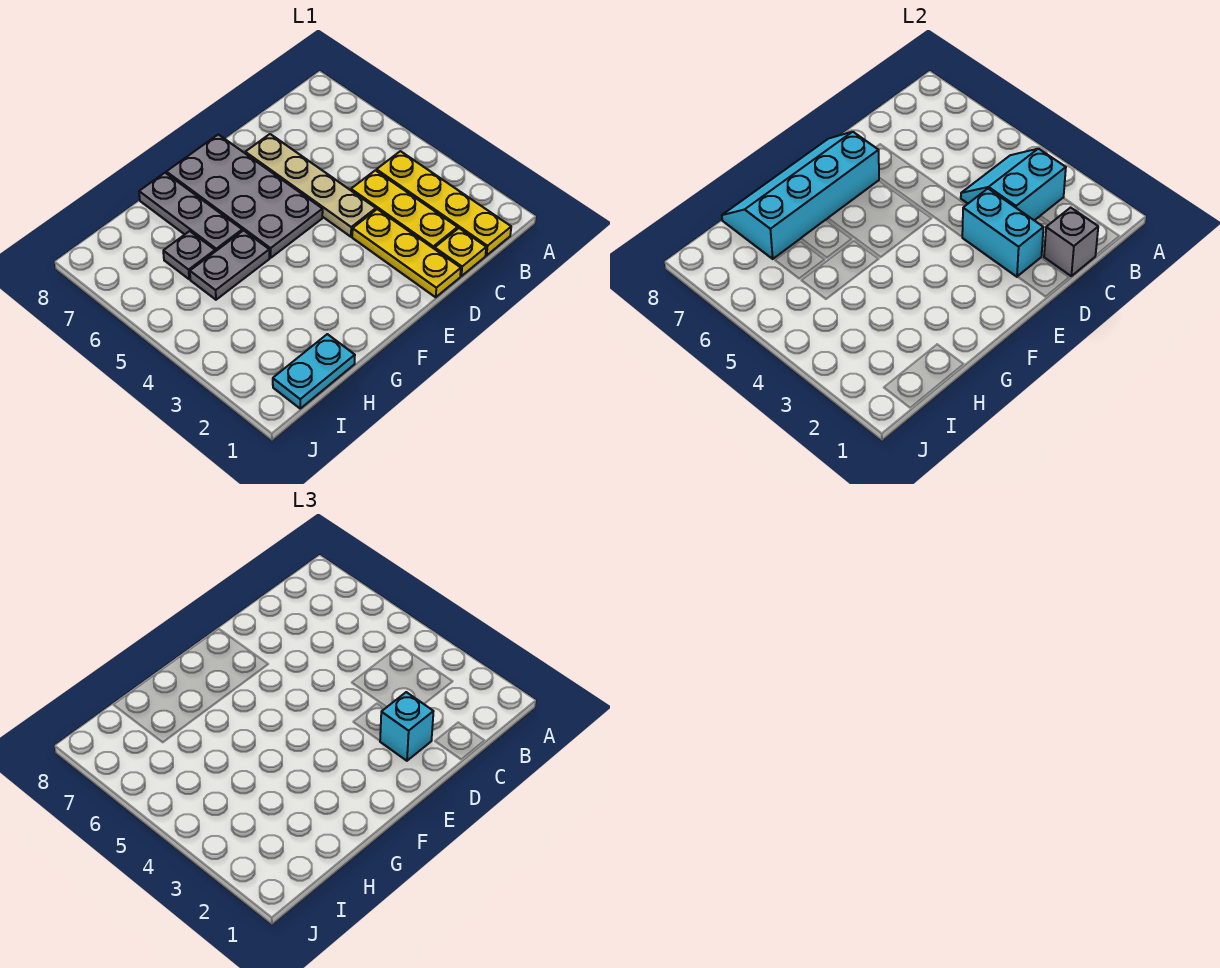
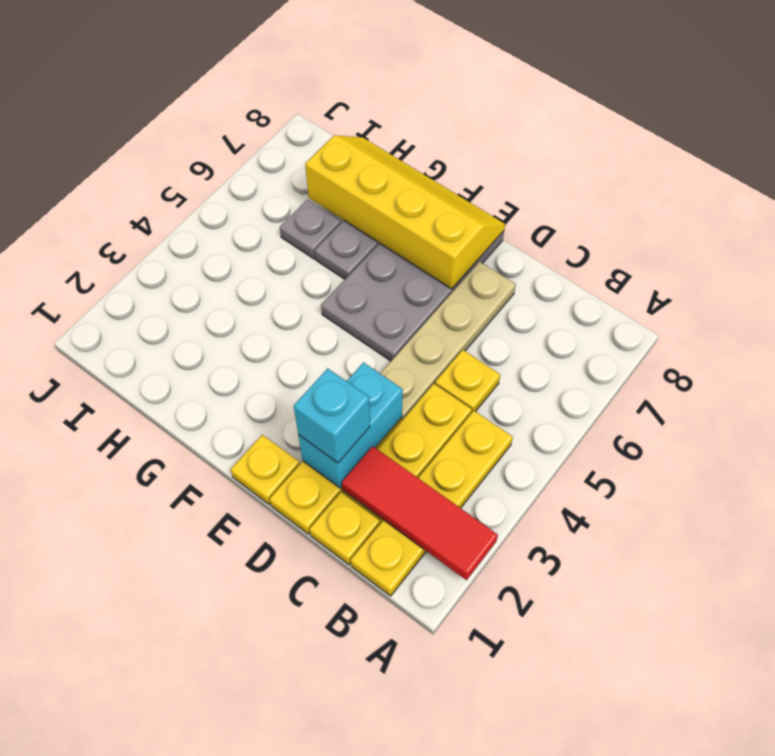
none -> red tile A2:C2 level 2
cyan slope B3:C4 level 2 top 3 -> none
grey brick C1 level 2 -> none
none -> yellow plate C5 level 1
none -> yellow plate E1 level 1
cyan slope E7:H8 level 2 top 7 -> yellow slope E7:H8 level 2 top 7
grey plate G5:H5 level 1 -> none
cyan plate H1:I1 level 1 -> none

